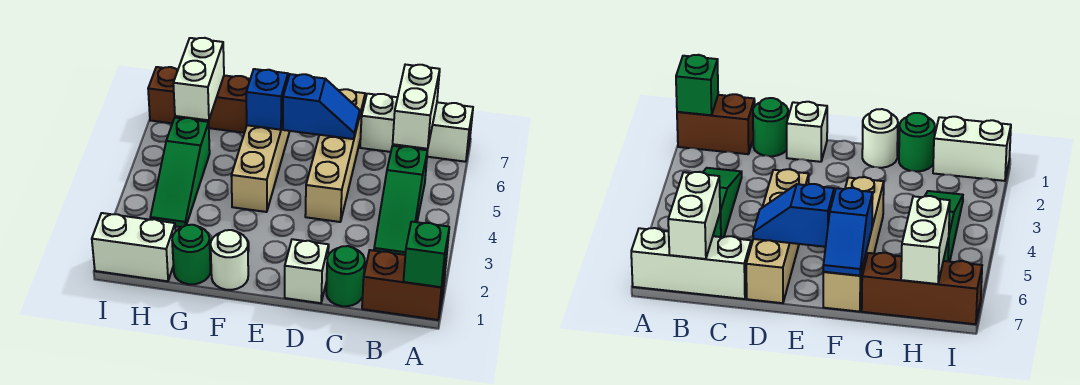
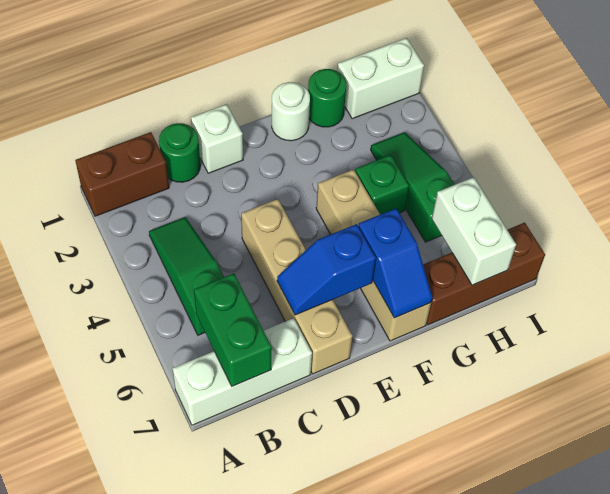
green brick A1 level 2 -> green brick G4 level 1
white brick B6:B7 level 2 -> green brick B6:B7 level 2

